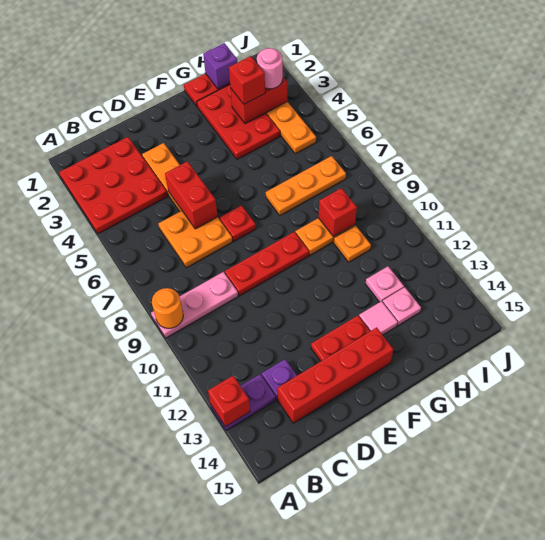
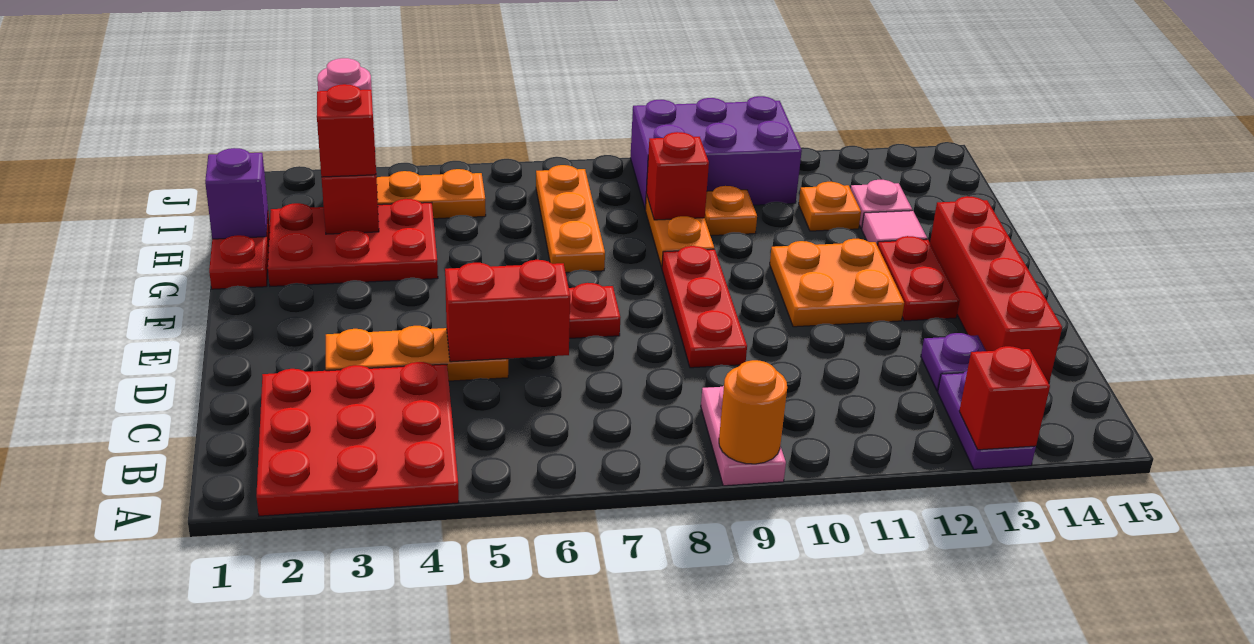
pink plate A9:C9 level 1 -> pink plate A9:B9 level 1
orange plate C6:D7 level 1 -> orange plate E11:F12 level 1
pink plate H12 level 1 -> orange plate H12 level 1
none -> purple brick I9:J11 level 1

